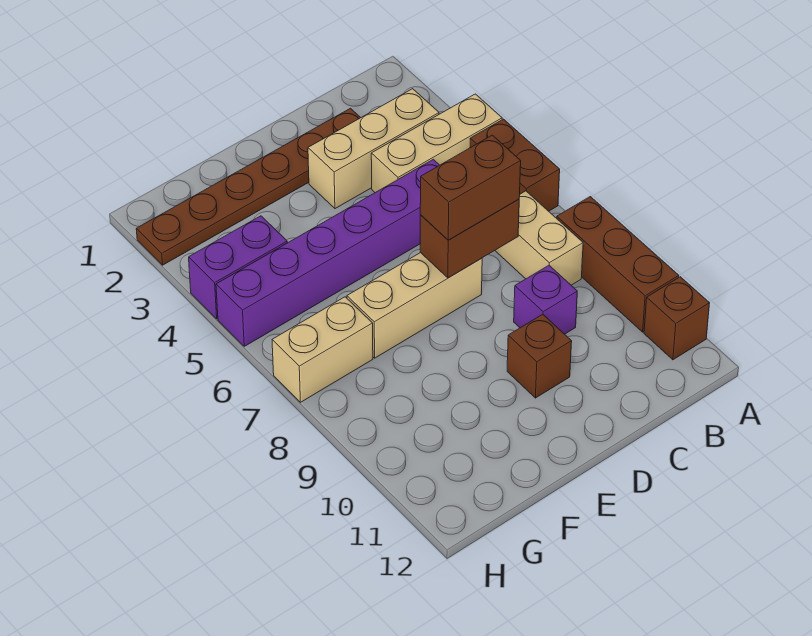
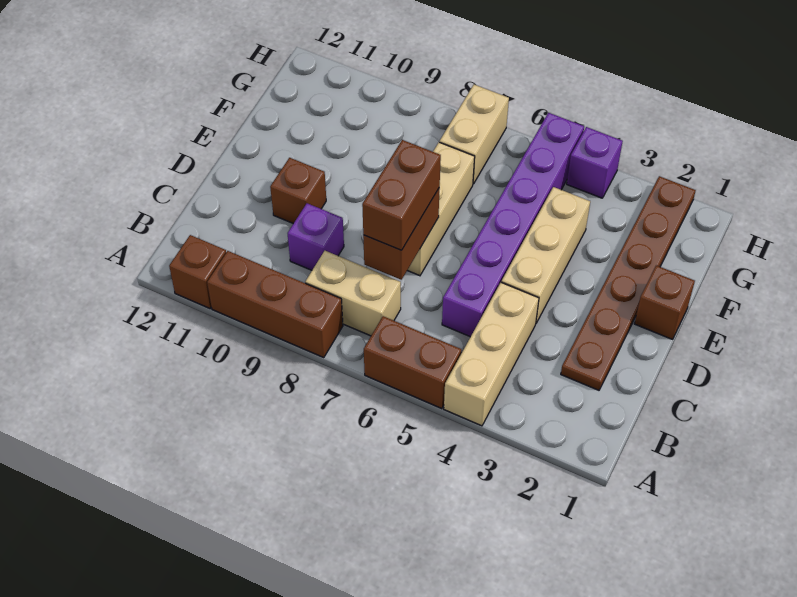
tan brick B3:D3 level 1 -> tan brick D4:F4 level 1
none -> brown brick E1 level 1
purple brick G4:H4 level 1 -> purple brick H4 level 1

